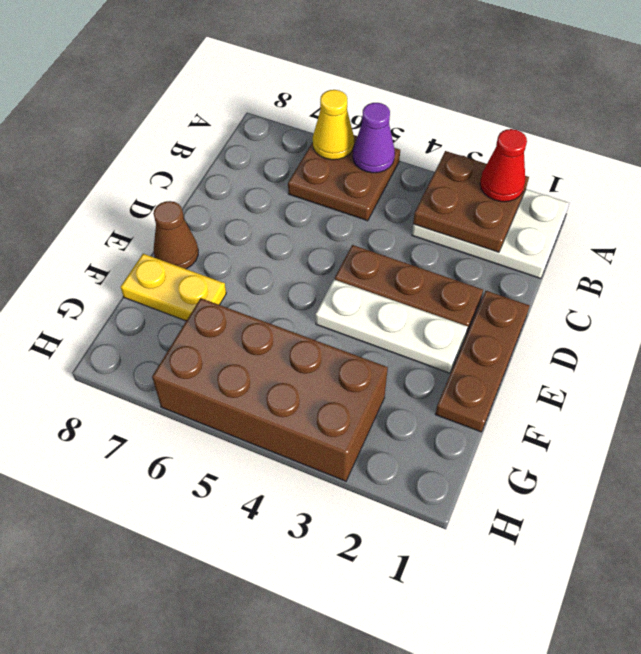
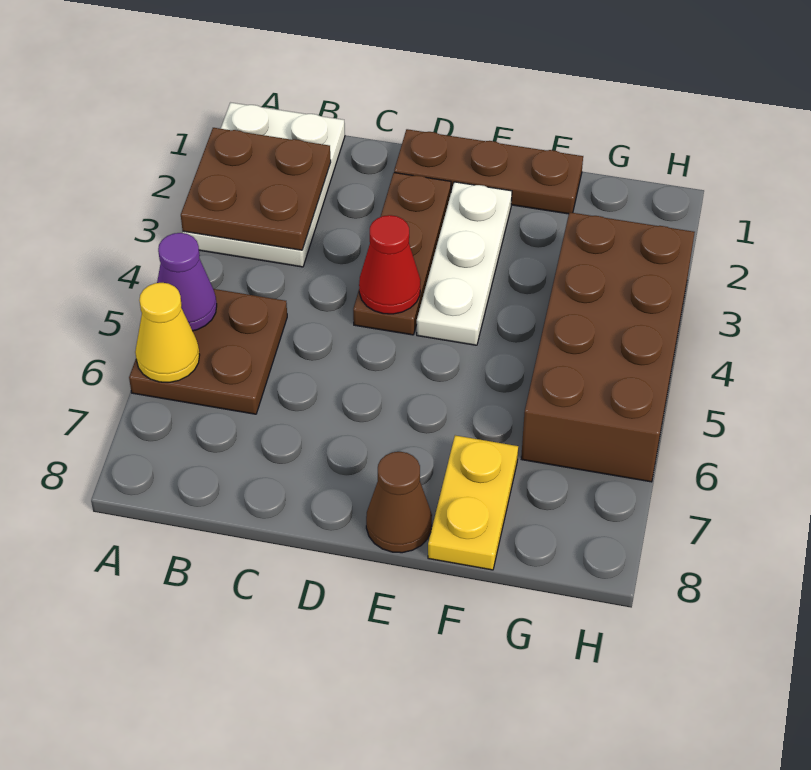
red cone A2 level 3 -> red cone D4 level 2

